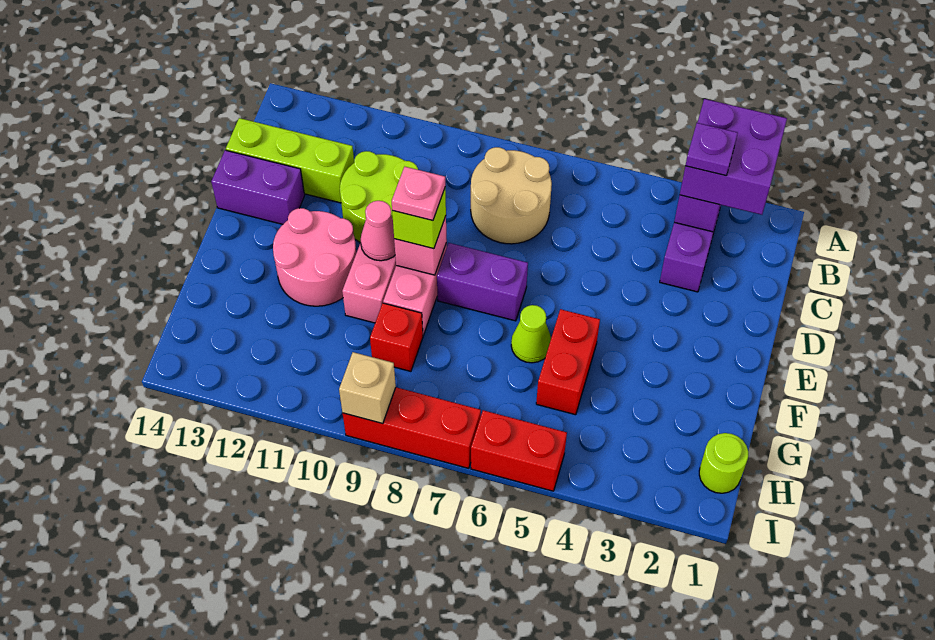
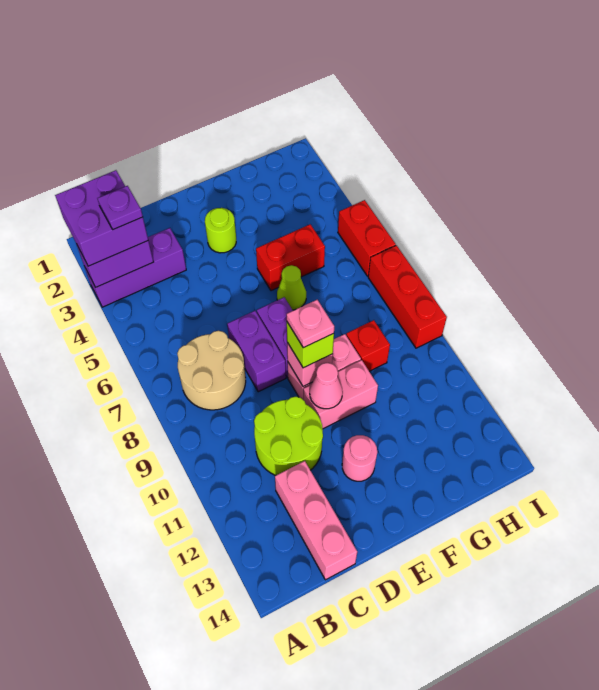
lime brick C12:C14 level 1 -> pink brick C12:C14 level 1
purple brick D13:D14 level 1 -> purple brick D7:D8 level 1
pink round brick E11:F12 level 1 -> pink round brick E12 level 1
lime round brick H1 level 1 -> lime round brick E3 level 1
tan brick I9 level 2 -> none

